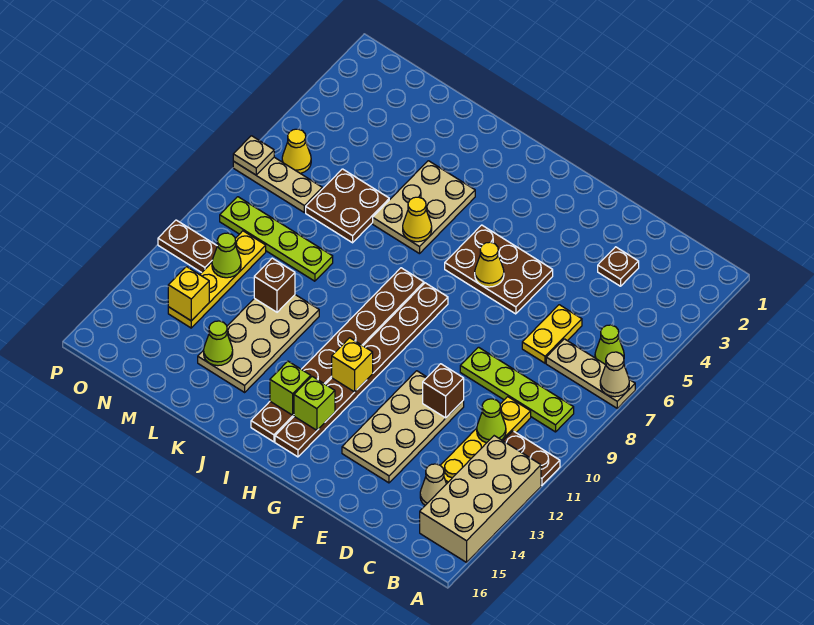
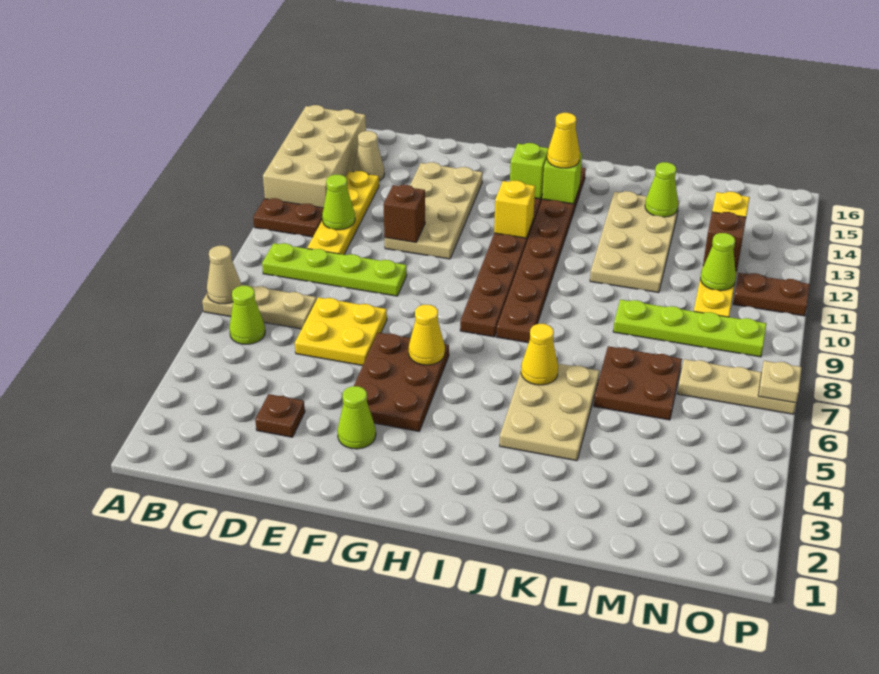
yellow plate D6:D7 level 1 -> yellow plate D6:E7 level 1
none -> lime cone F3 level 1
brown plate F5:H6 level 1 -> brown plate F4:G6 level 1
brown brick L11 level 2 -> brown brick N12 level 2
yellow cone O6 level 1 -> yellow cone I14 level 3

